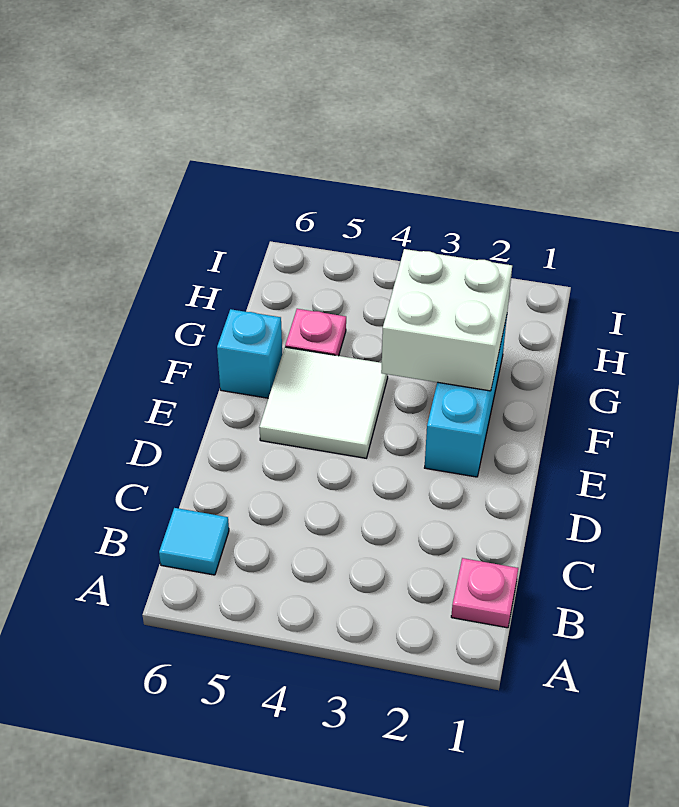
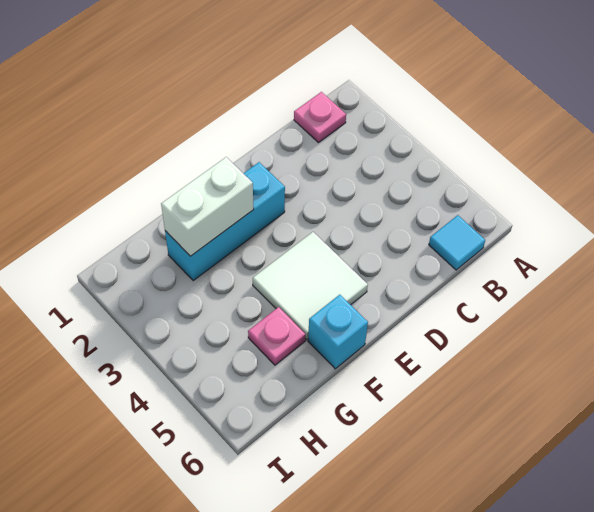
white brick F2:G3 level 2 -> white brick F2:G2 level 2

